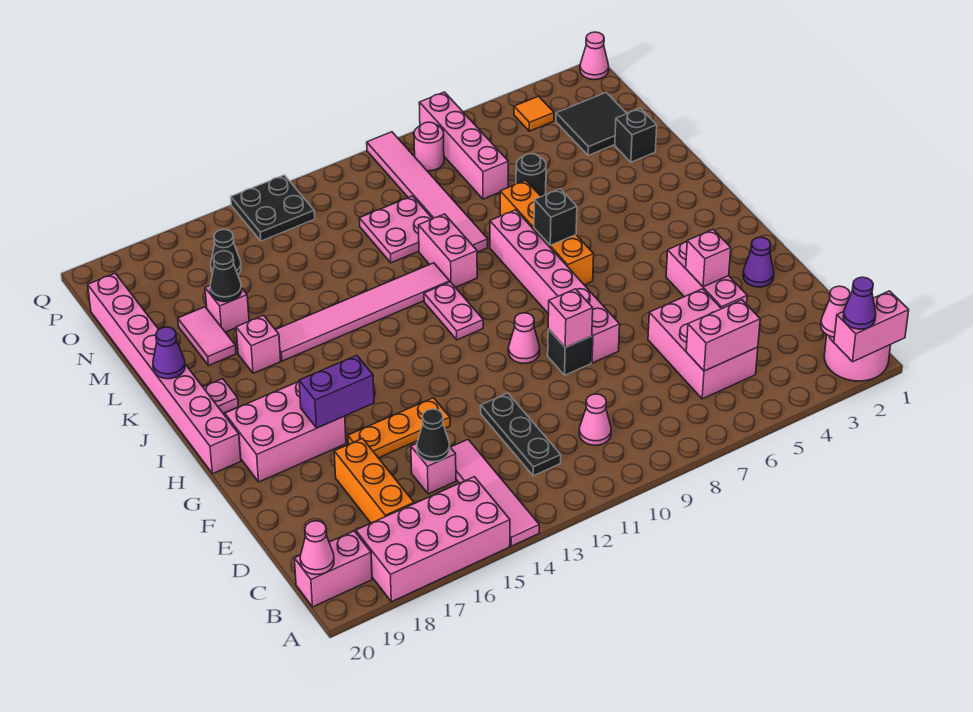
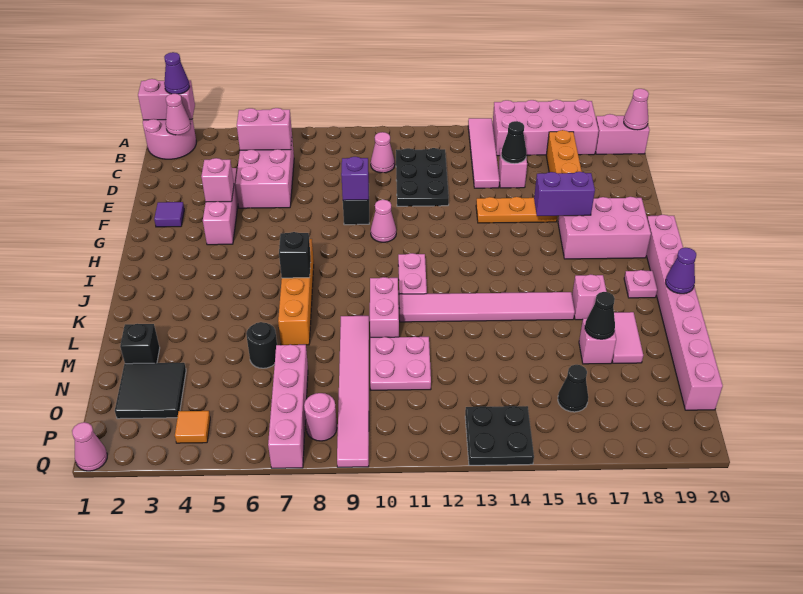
black plate C12:E12 level 1 -> black plate C11:E12 level 1
purple cone F2 level 1 -> purple tile F2 level 1
pink brick F8:K8 level 1 -> none
pink brick F9 level 2 -> purple brick F9 level 2

